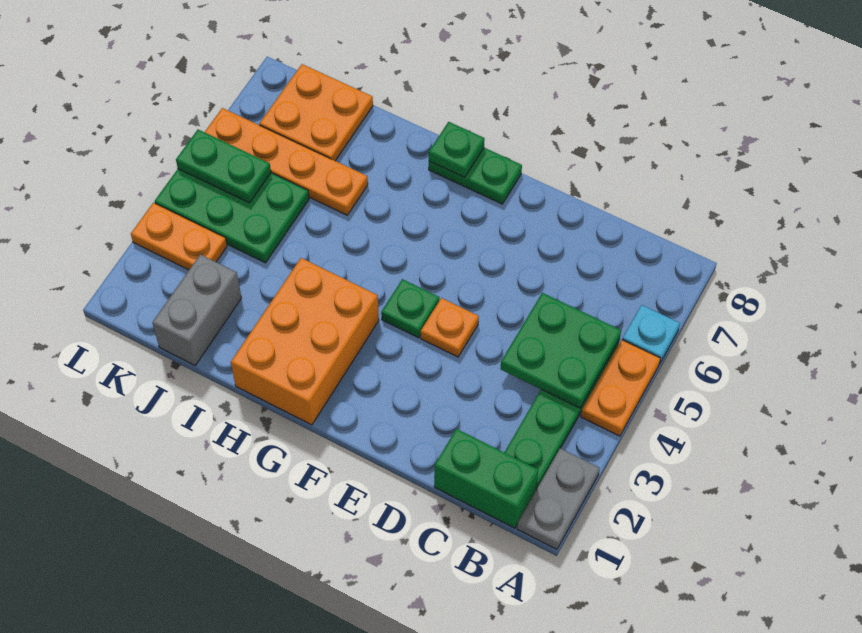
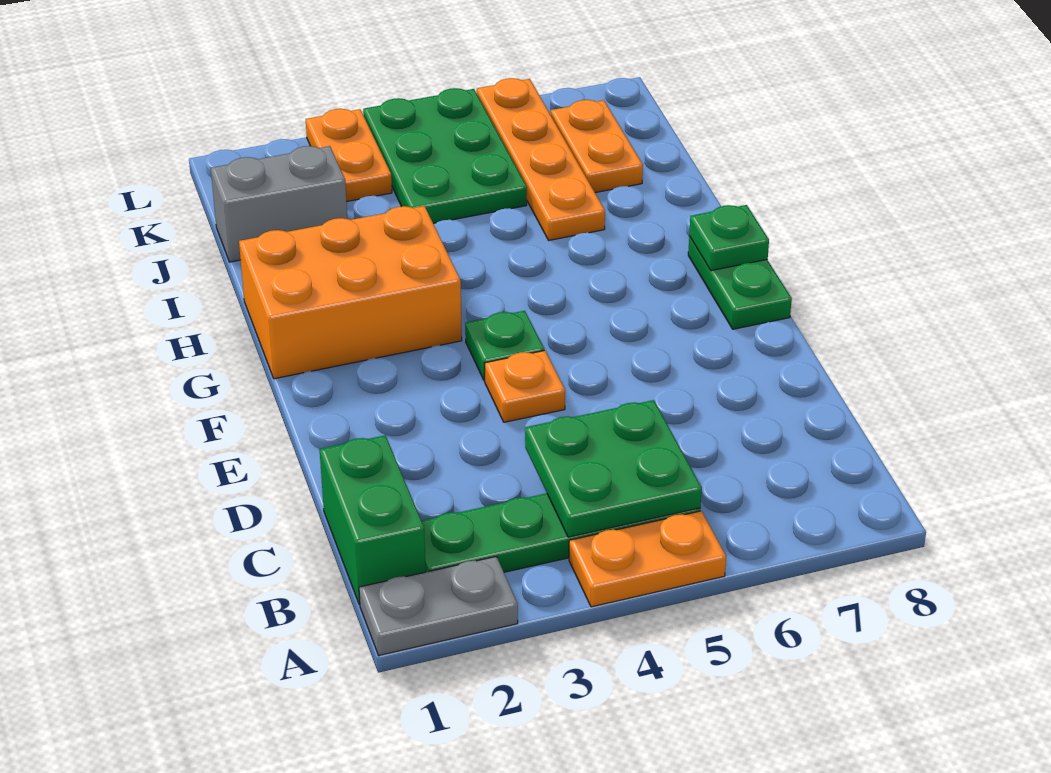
cyan plate A6 level 1 -> none
orange plate J7:K8 level 1 -> orange plate J7:K7 level 1
green plate K5:L5 level 2 -> none

